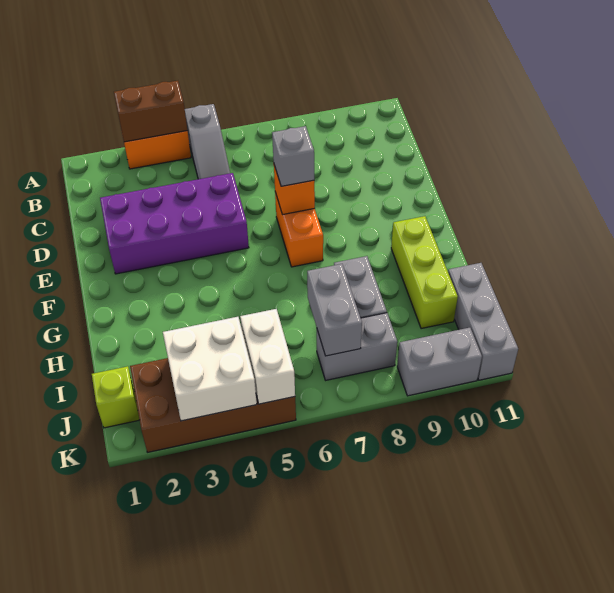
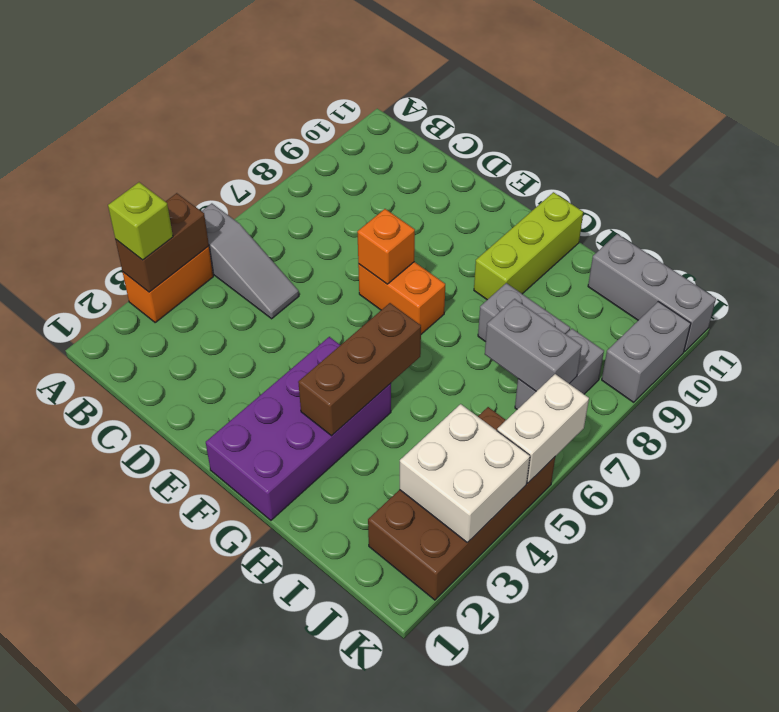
purple brick D2:E5 level 1 -> purple brick F1:G4 level 1
grey brick E7 level 3 -> none
none -> brown brick G3:G5 level 2
lime brick G10:I10 level 1 -> lime brick G9:G11 level 1
lime brick J1 level 1 -> lime brick A3 level 3
white brick J5:K5 level 2 -> white brick K5:K6 level 2

